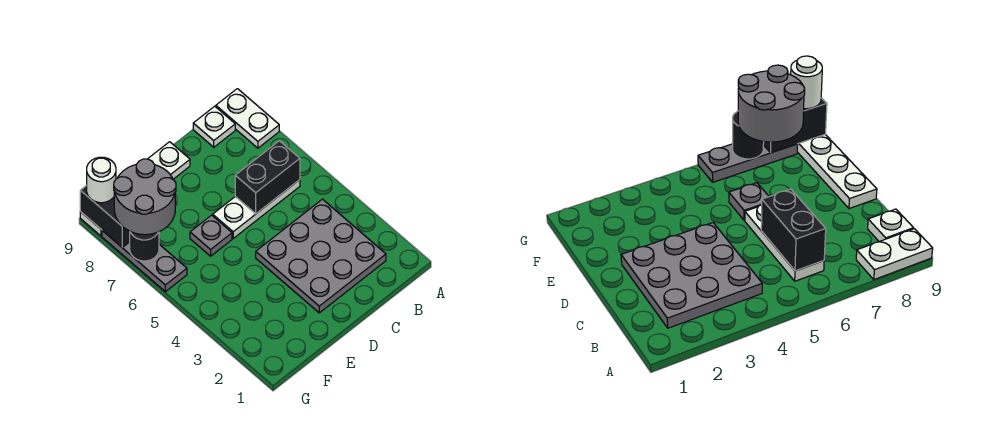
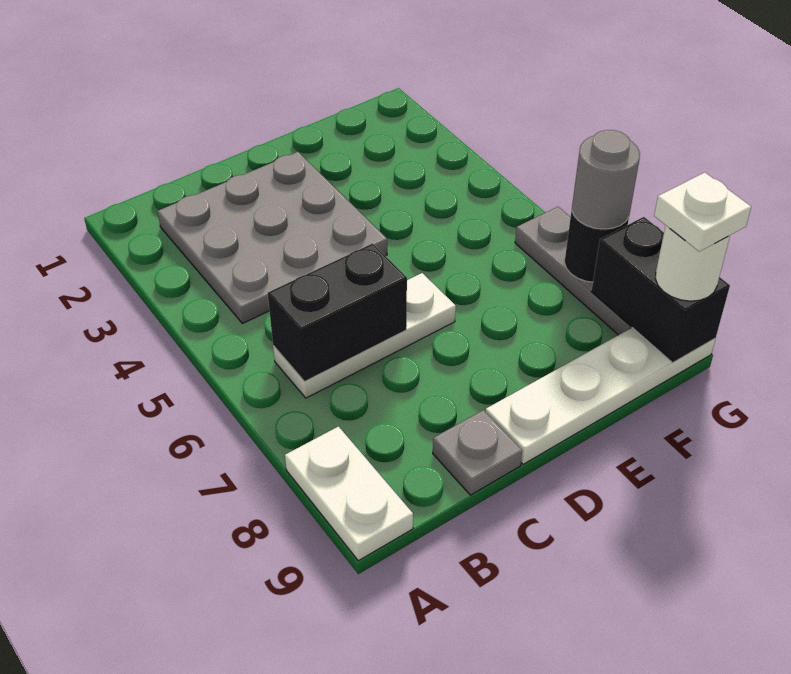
white plate B9 level 1 -> white plate G9 level 4
grey plate E6 level 1 -> grey plate C9 level 1
grey round brick F7:G8 level 3 -> grey round brick G7 level 3

